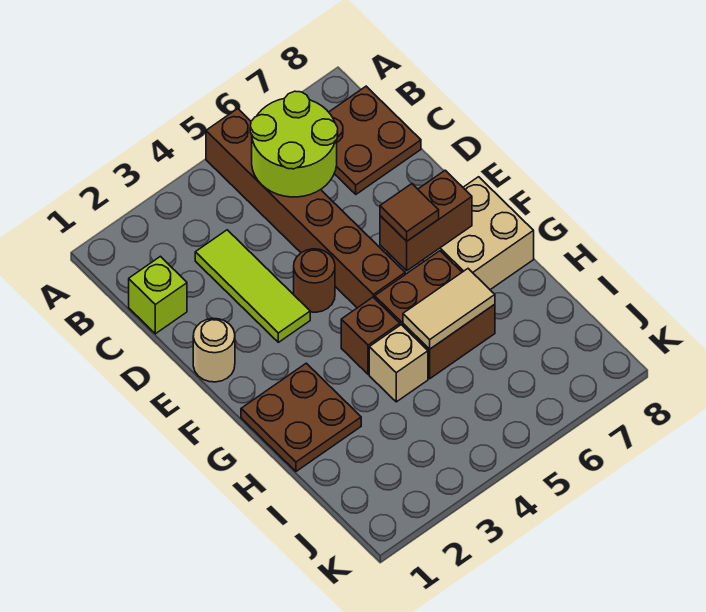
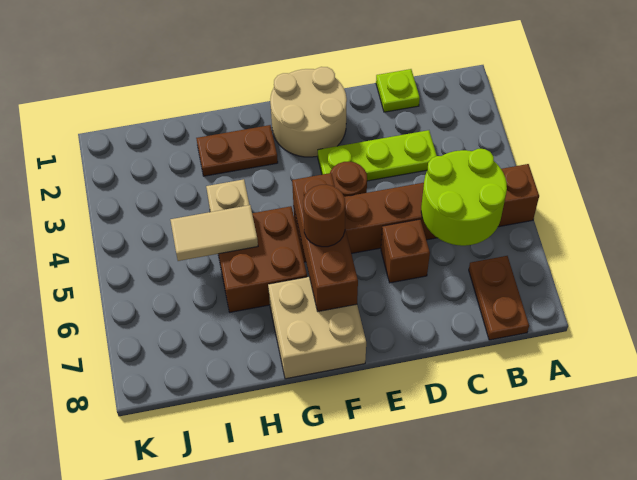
brown plate B7:C8 level 1 -> brown plate B7:B8 level 1
lime brick C1 level 1 -> lime plate C1 level 1
lime tile C3:E3 level 1 -> lime plate C3:E3 level 1
tan round brick E1 level 1 -> tan round brick E1:F2 level 1
brown brick F6:F7 level 2 -> brown brick F5:F7 level 2
brown tile F6 level 3 -> brown round brick F6 level 3
brown plate G1:H2 level 1 -> brown plate G2:H2 level 1
brown brick G4 level 1 -> brown brick D6 level 1
tan tile H5:H6 level 2 -> tan tile H5:I5 level 2

